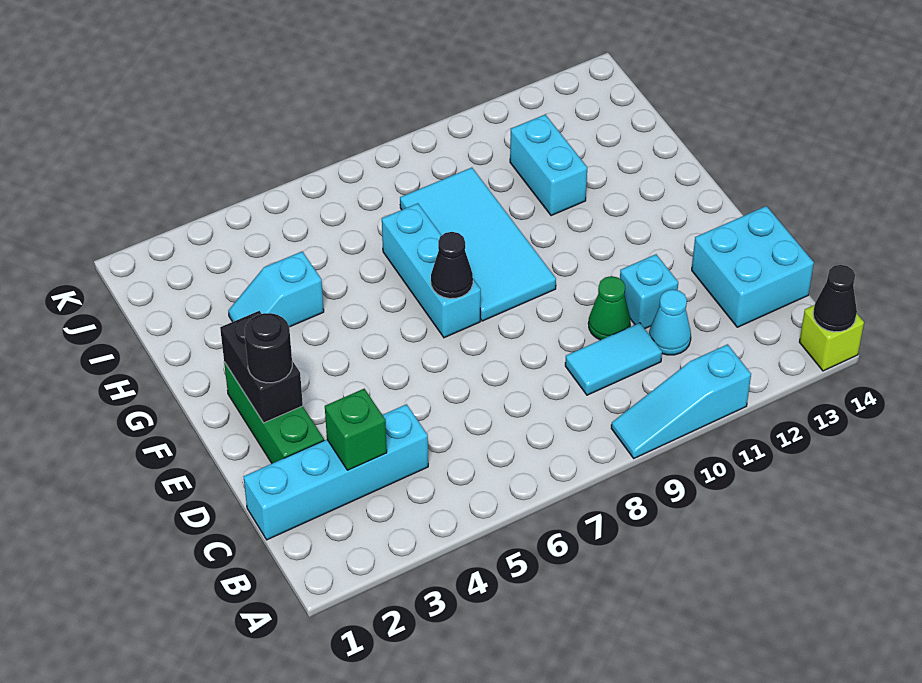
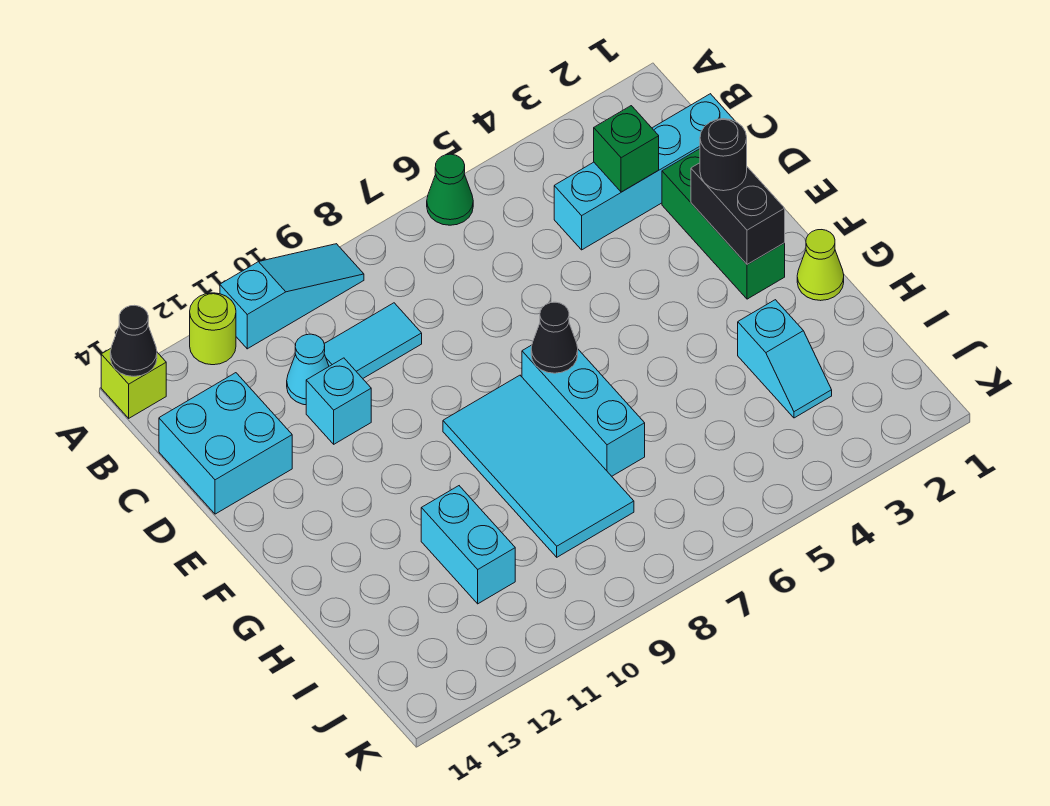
none -> lime round brick A12 level 1
green cone D10 level 1 -> green cone A6 level 1
none -> lime cone G1 level 1
cyan slope H3:H4 level 1 top 4 -> cyan slope H3:I3 level 1 top H

